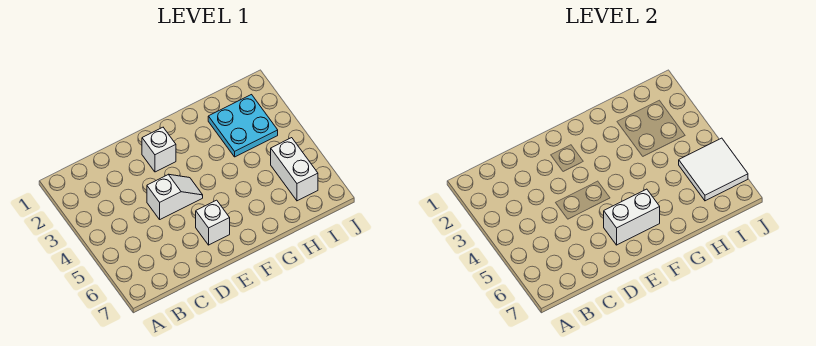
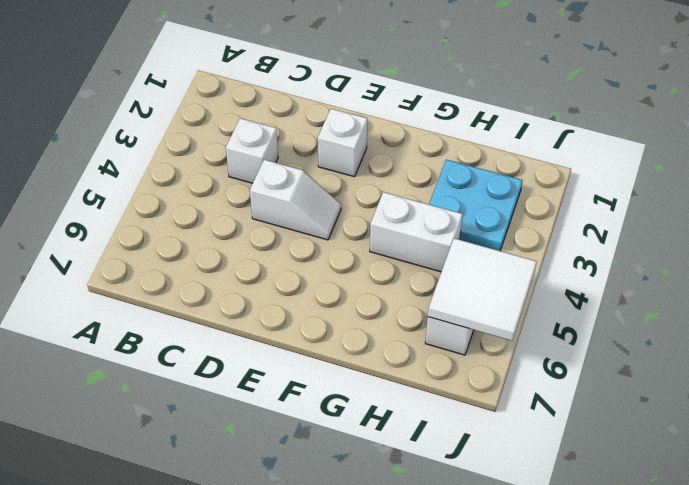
white brick E6 level 1 -> white brick C3 level 1
white brick E6:F6 level 2 -> white brick G4:H4 level 1

